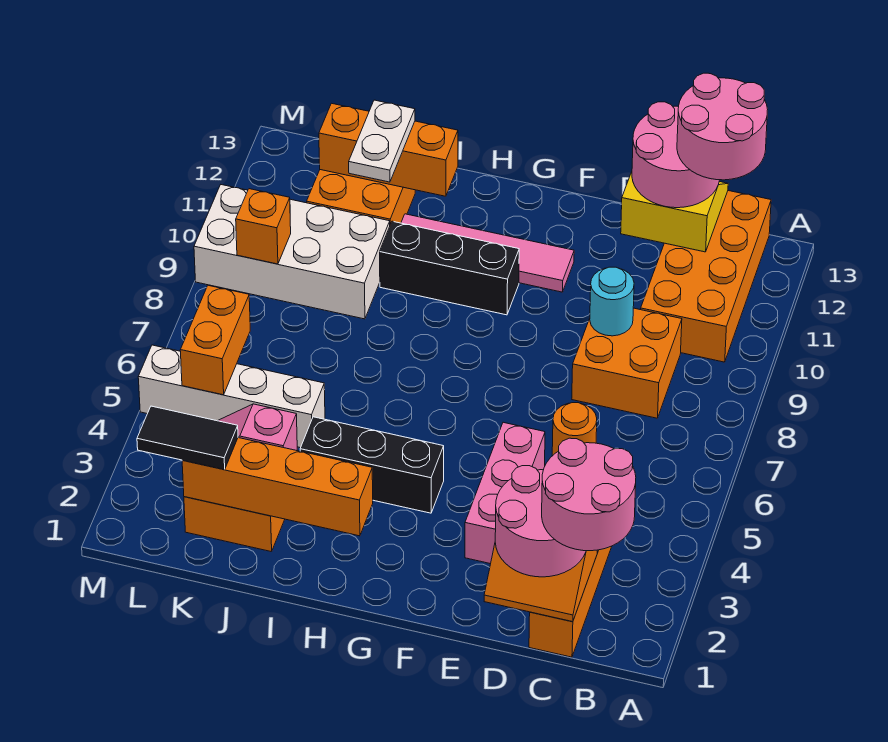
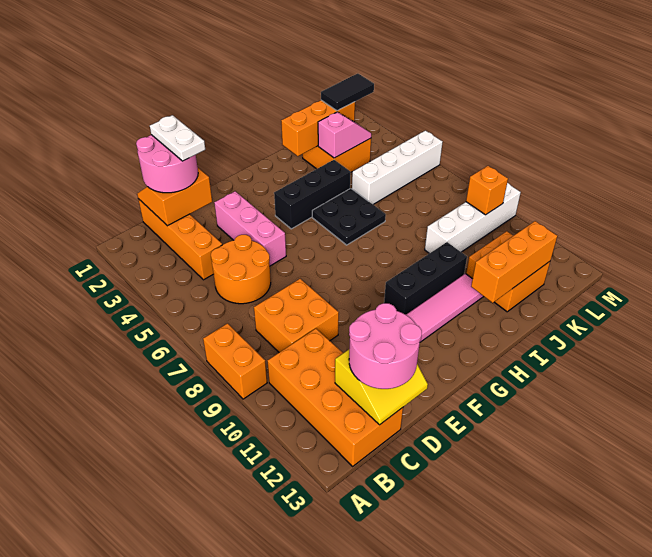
pink round brick B1:C2 level 4 -> none
pink round brick B12:C13 level 4 -> none
orange round brick D6 level 1 -> orange round brick C5:D6 level 1
cyan round brick D9 level 2 -> none
orange brick H2:K2 level 2 -> orange brick I2:K2 level 2
none -> black plate H5:I6 level 1
white brick J9:M10 level 1 -> white brick J9:M9 level 1
white plate J11:J12 level 3 -> white plate D1:D2 level 4
orange brick L5:L6 level 2 -> orange brick A8:A9 level 1

